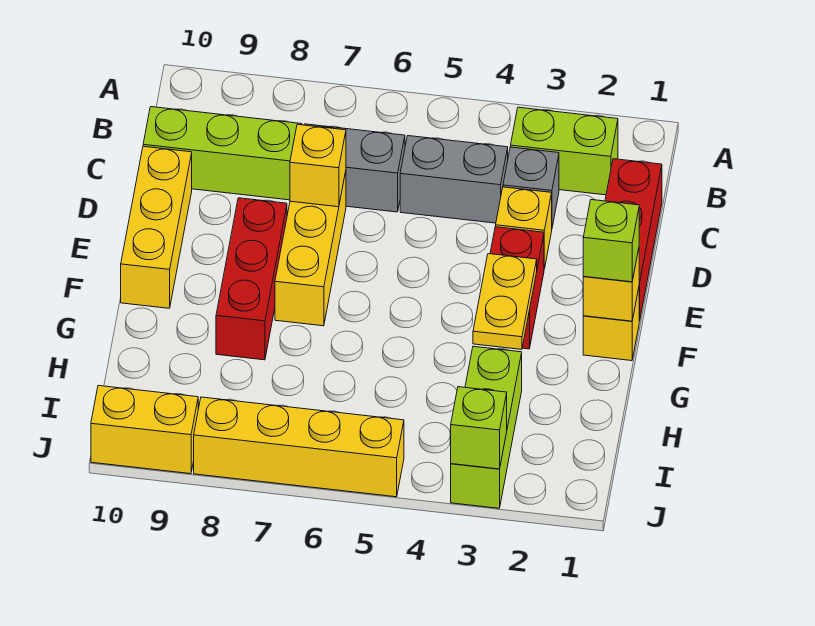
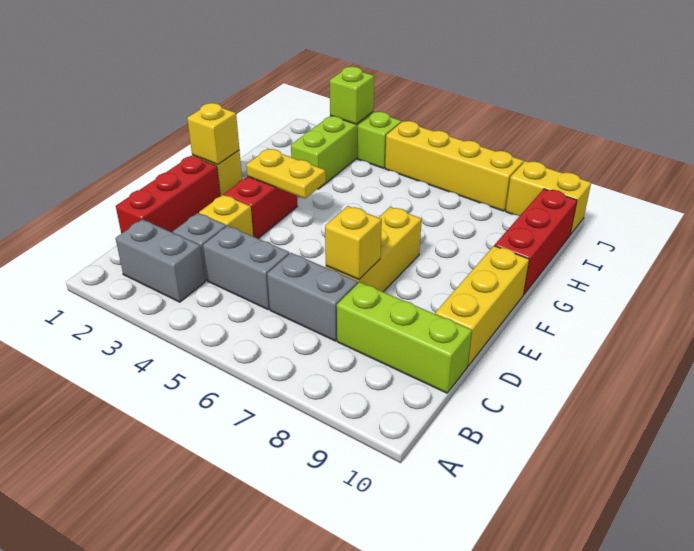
lime brick B2:B3 level 1 -> grey brick B2:B3 level 1
red brick E8:G8 level 1 -> red brick G10:I10 level 1
lime brick F1 level 3 -> lime brick J4 level 1
yellow plate F3:G3 level 2 -> yellow plate F3:F4 level 2

